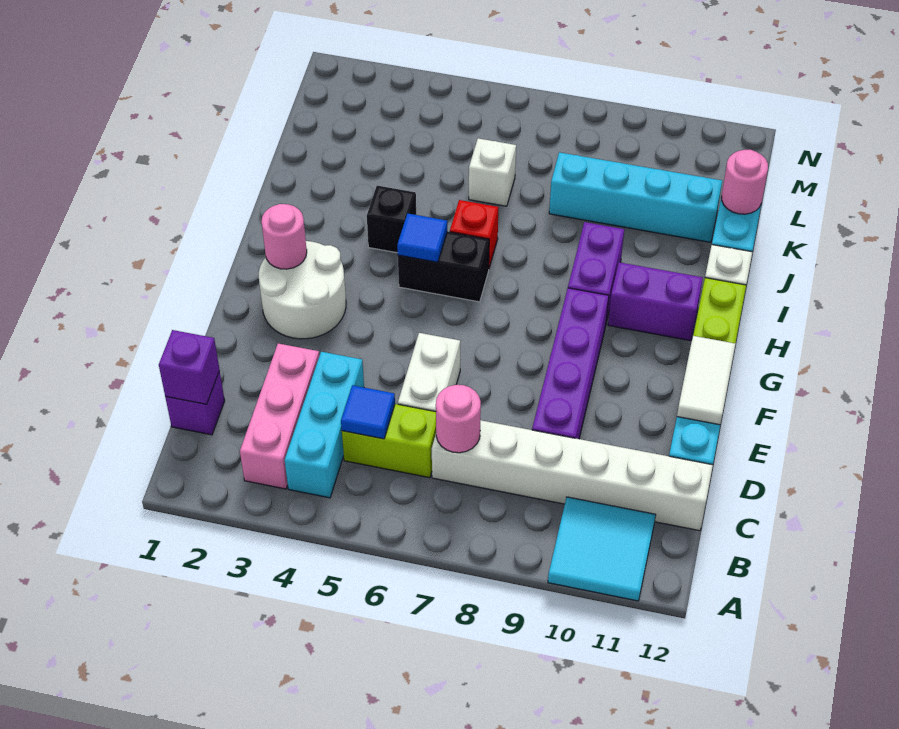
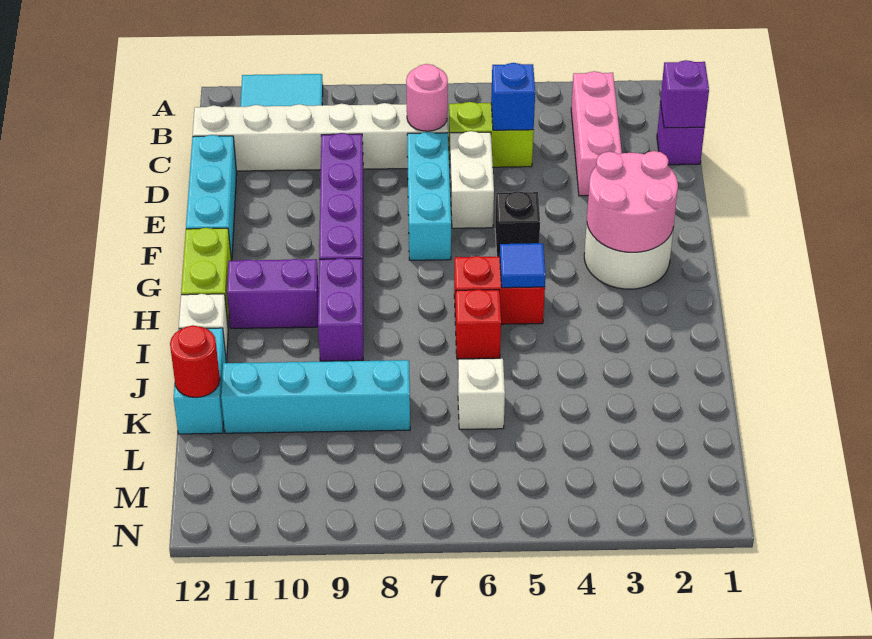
cyan brick B4:D4 level 1 -> cyan brick D7:F7 level 1
blue tile C5 level 2 -> blue brick C5 level 2
white tile E12:F12 level 2 -> none
pink round brick G2 level 2 -> pink round brick F2:G3 level 2
black brick H5:H6 level 1 -> red brick H5:H6 level 1
black brick I4 level 1 -> black brick F5 level 1
pink round brick K12 level 2 -> red round brick K12 level 2

